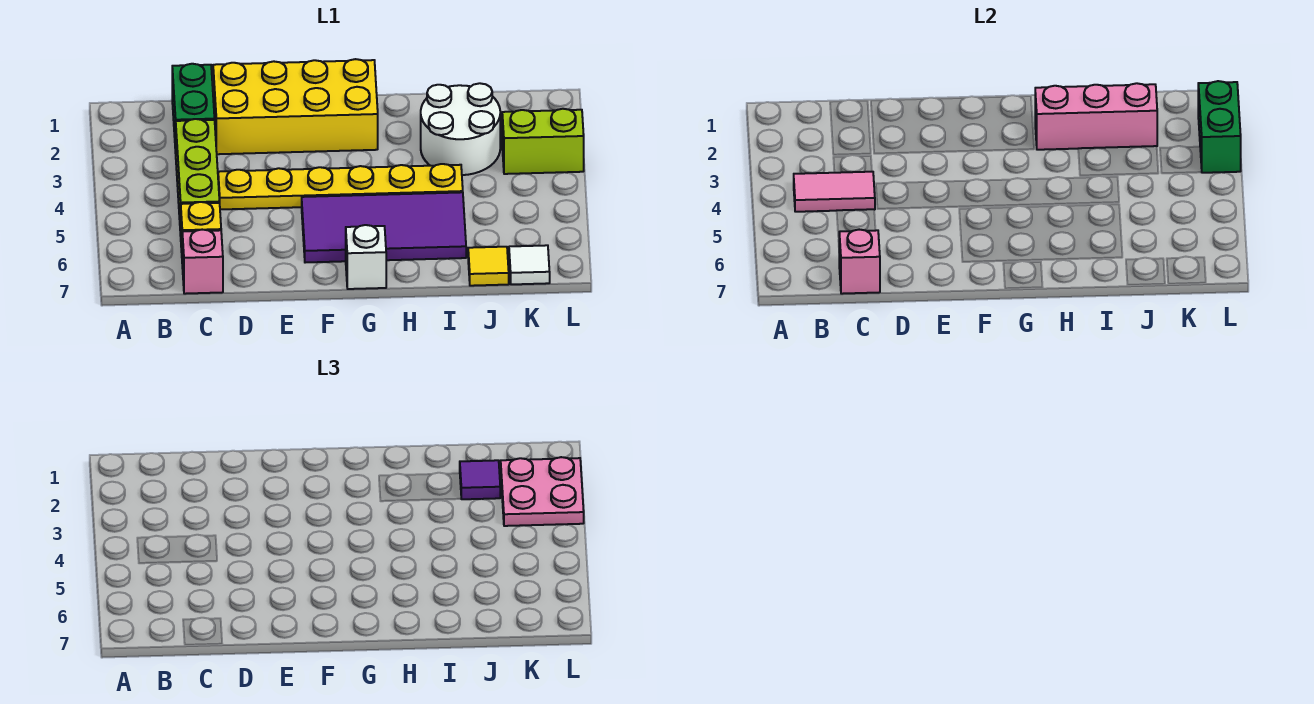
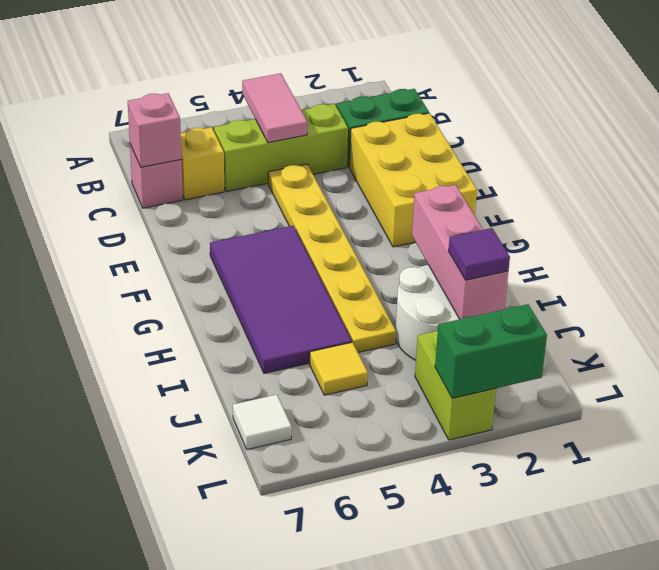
yellow brick D1:G2 level 1 -> yellow brick D1:F2 level 1
white brick G7 level 1 -> none
yellow tile J7 level 1 -> yellow tile J5 level 1
pink plate K2:L3 level 3 -> none

